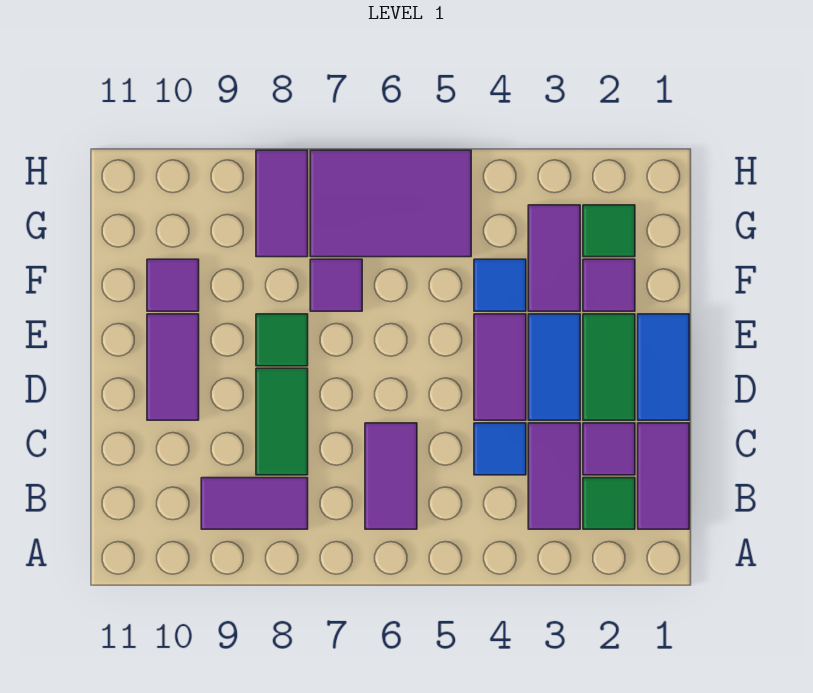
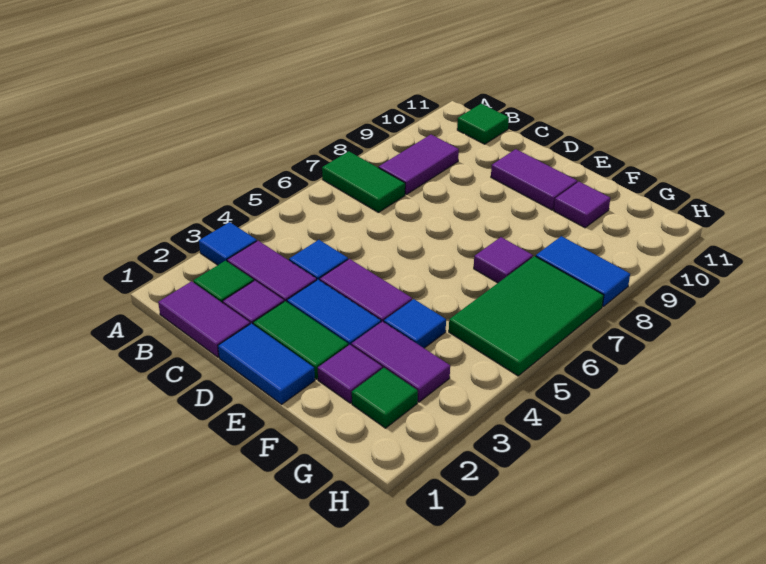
none -> blue tile A3 level 1
purple tile B6:C6 level 1 -> none
green tile C8:D8 level 1 -> green tile A7:B7 level 1
green tile E8 level 1 -> green tile B11 level 1
purple tile G5:H7 level 1 -> green tile G5:H7 level 1
purple tile G8:H8 level 1 -> blue tile G8:H8 level 1

